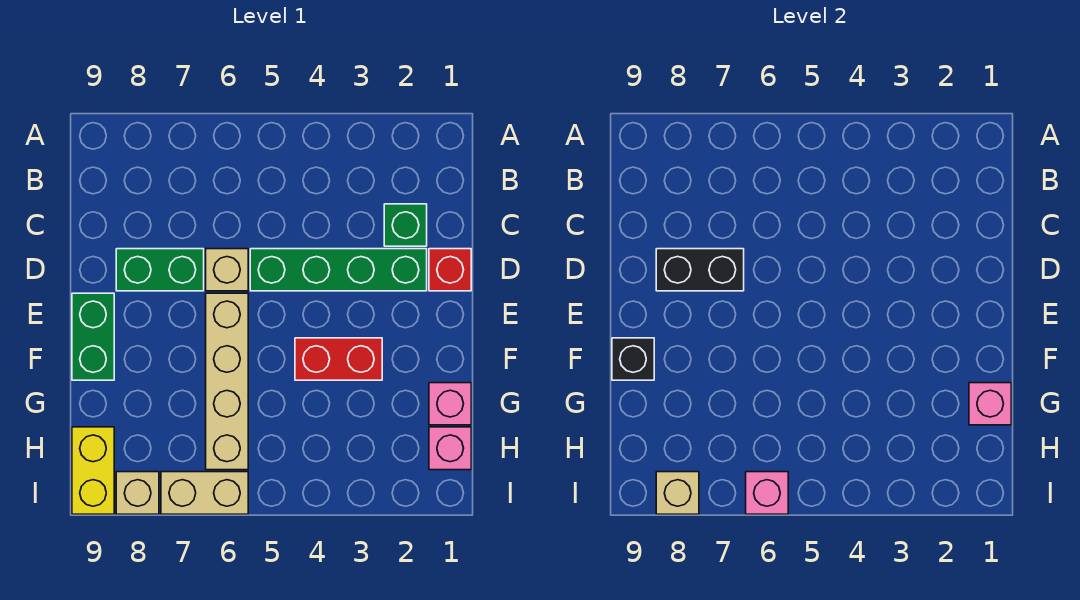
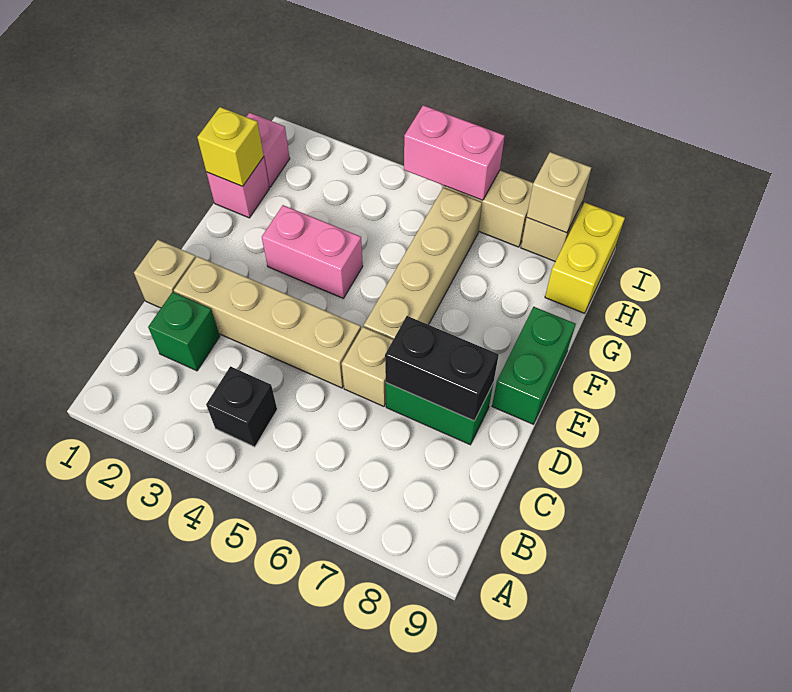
red brick D1 level 1 -> tan brick D1 level 1
green brick D2:D5 level 1 -> tan brick D2:D5 level 1
red brick F3:F4 level 1 -> pink brick F3:F4 level 1
black brick F9 level 2 -> black brick B4 level 1
pink brick G1 level 2 -> yellow brick G1 level 2
pink brick I6 level 2 -> pink brick I5:I6 level 2

